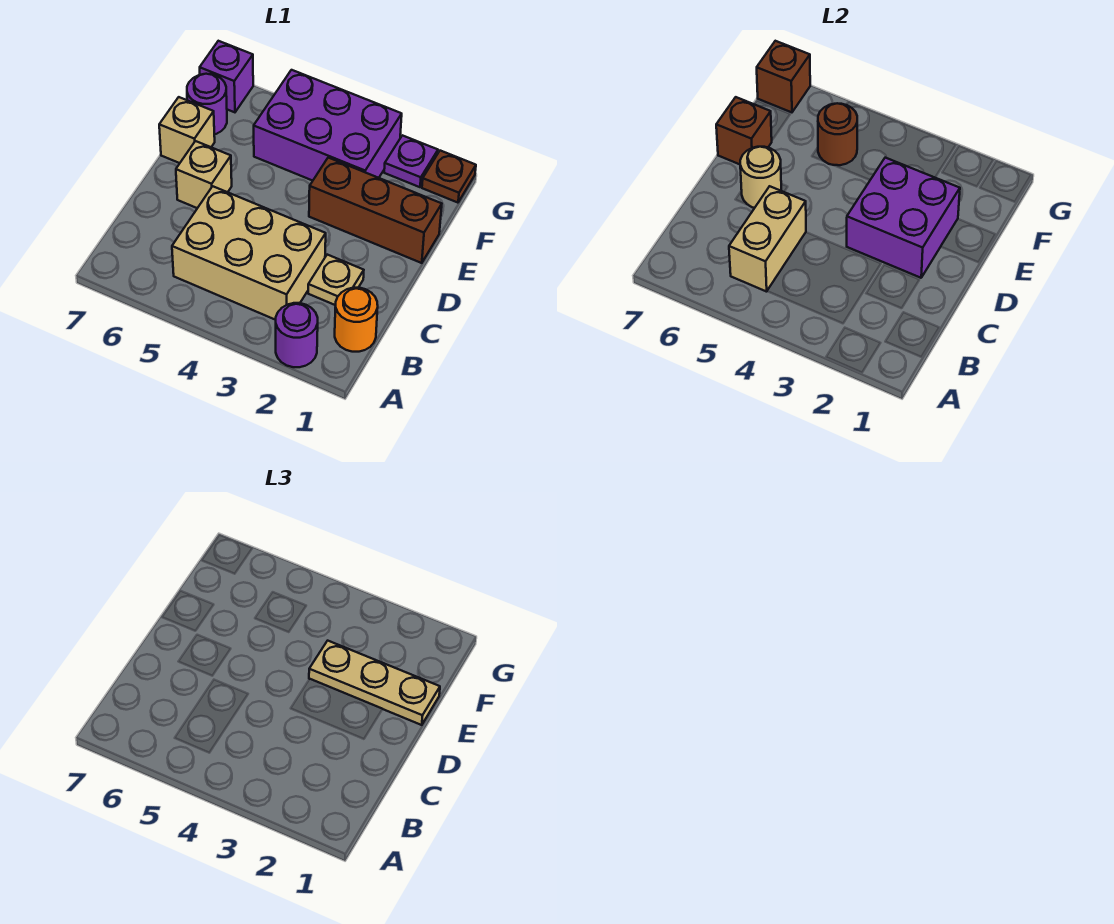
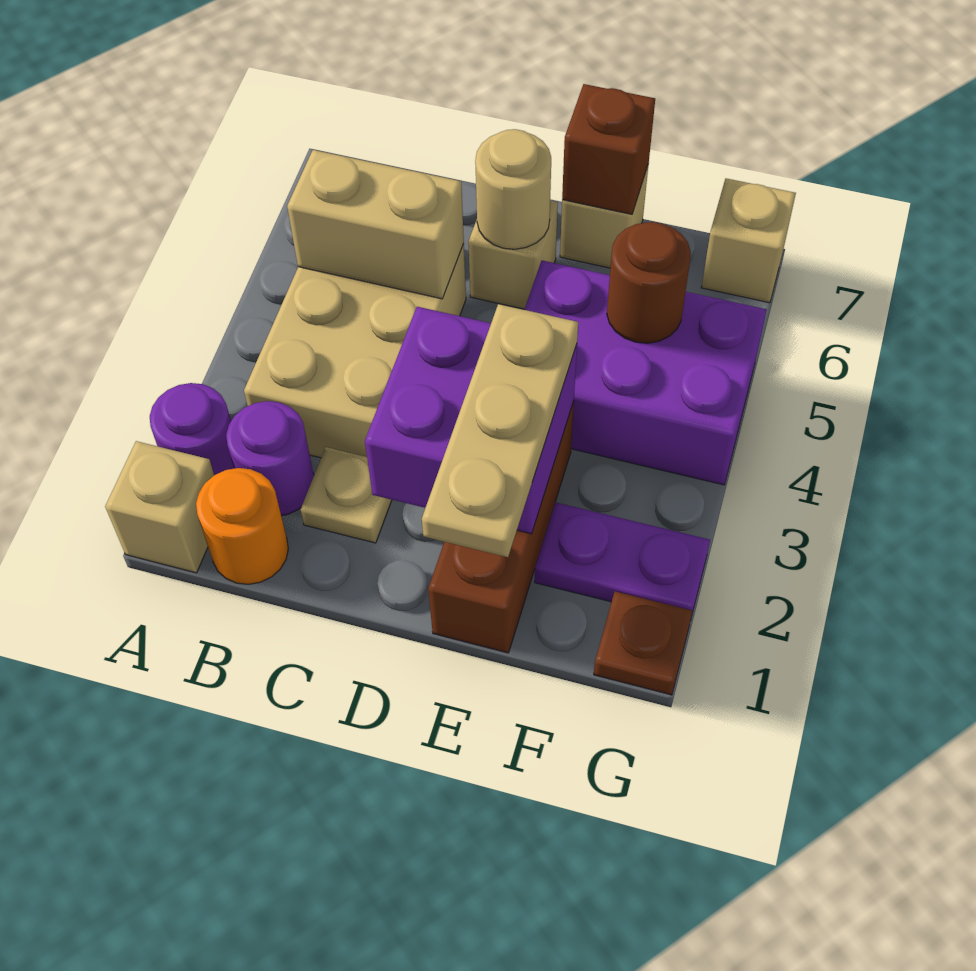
none -> tan brick A1 level 1
purple brick F3:G5 level 1 -> purple brick E4:G5 level 1
purple round brick F7 level 1 -> purple round brick B2 level 1
purple plate G2 level 1 -> purple plate F2:G2 level 1
purple brick G7 level 1 -> tan brick G7 level 1
brown brick G7 level 2 -> none

